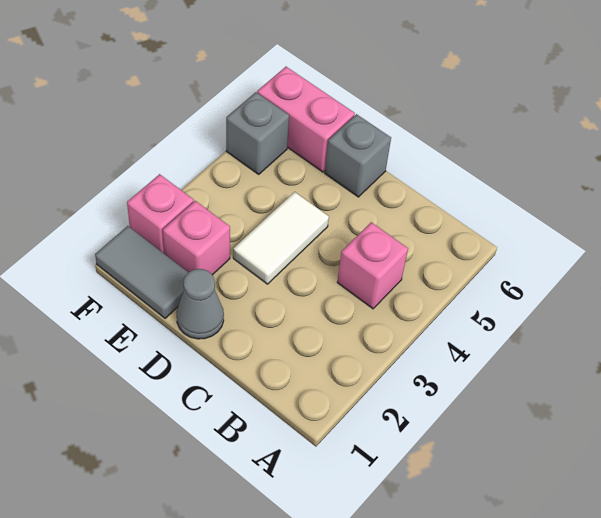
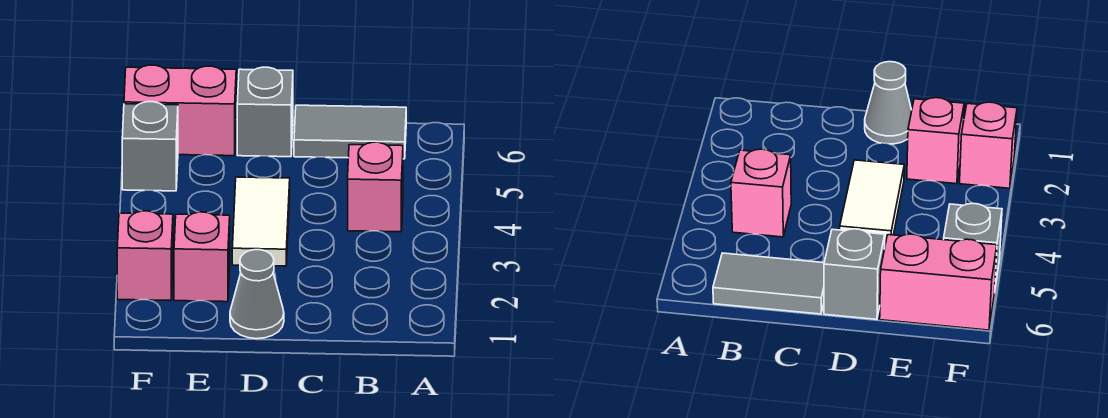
grey tile E1:F1 level 1 -> grey tile B6:C6 level 1

